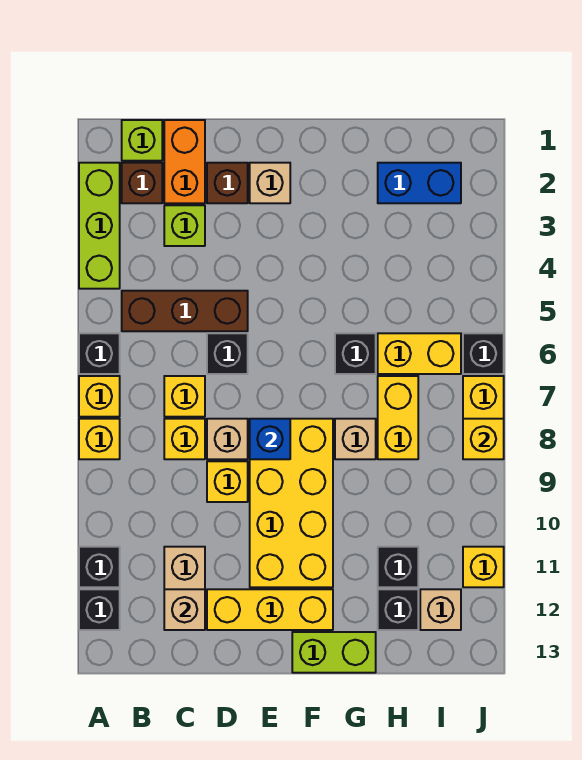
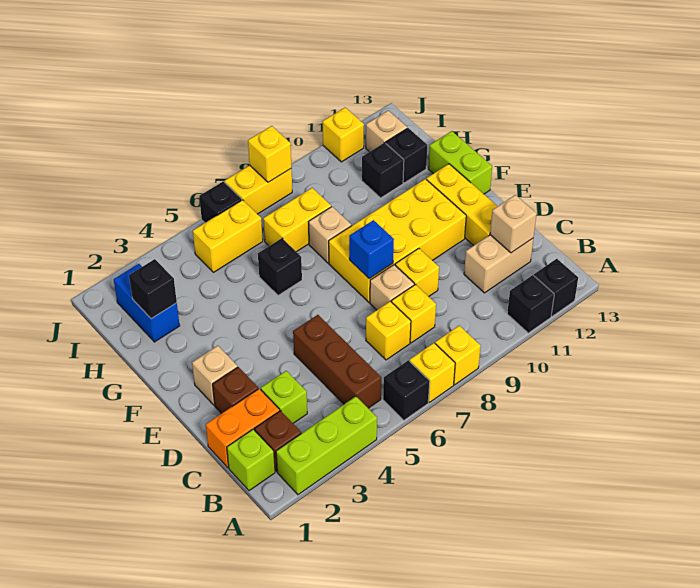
black brick D6 level 1 -> black brick H2 level 2
yellow brick H6:I6 level 1 -> yellow brick I5:I6 level 1

